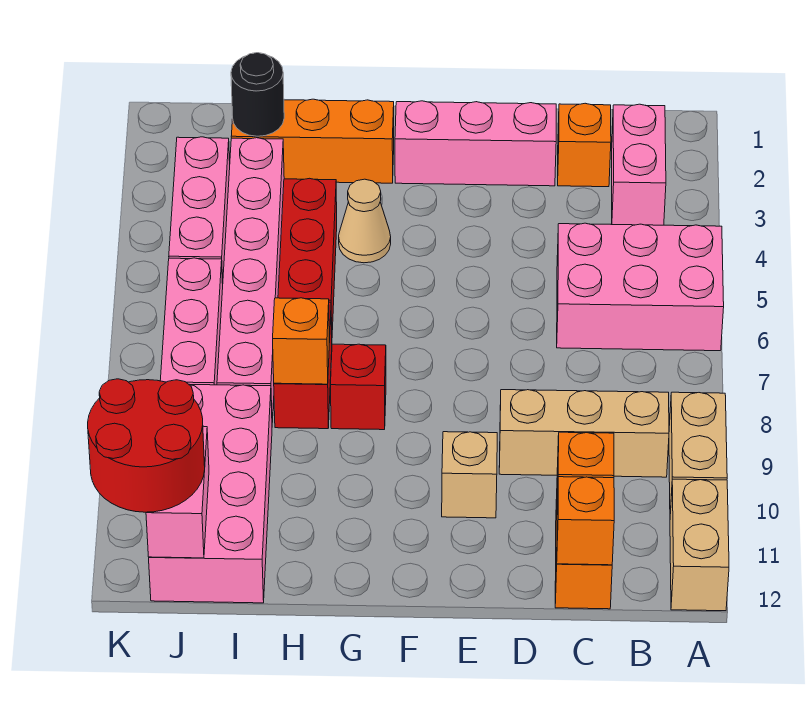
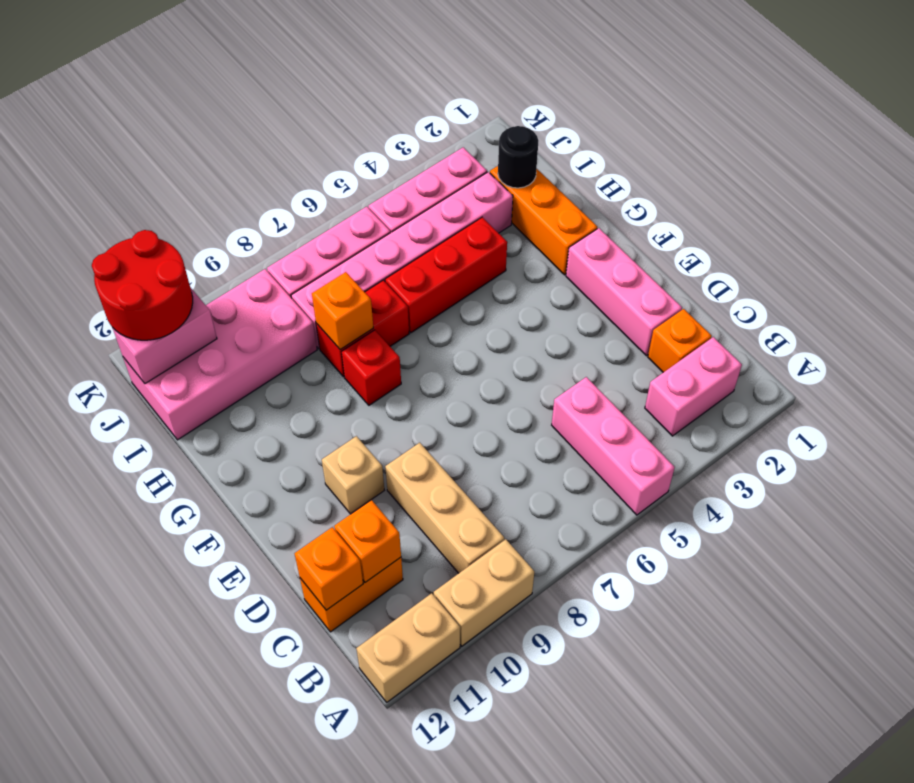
pink brick A5:C6 level 1 -> pink brick A5:C5 level 1
tan cone G4 level 1 -> none

